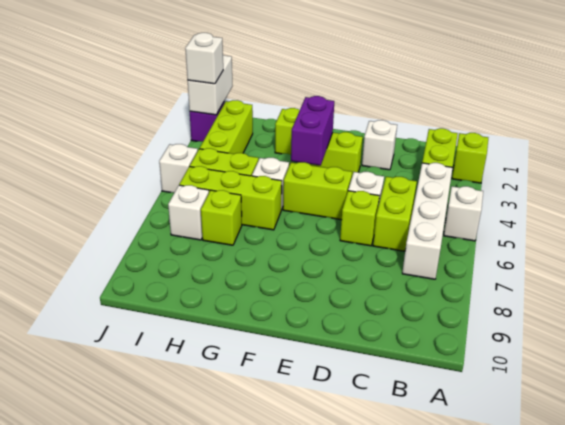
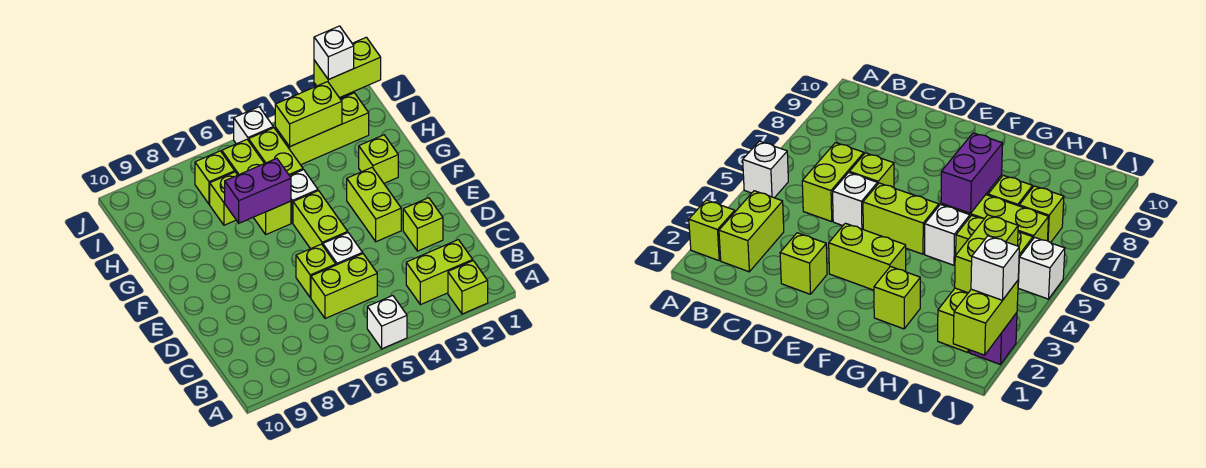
white brick B4:B7 level 1 -> none
white brick D2 level 1 -> lime brick D2 level 1
purple brick F3:F4 level 2 -> purple brick G6:G7 level 2
none -> lime brick I3:I4 level 2
white brick I7 level 1 -> lime brick I7 level 1
white brick J1:J2 level 2 -> lime brick J1:J2 level 2

